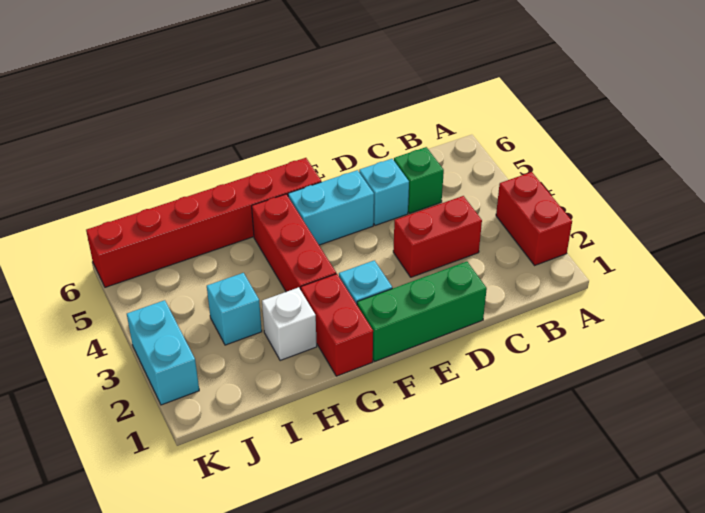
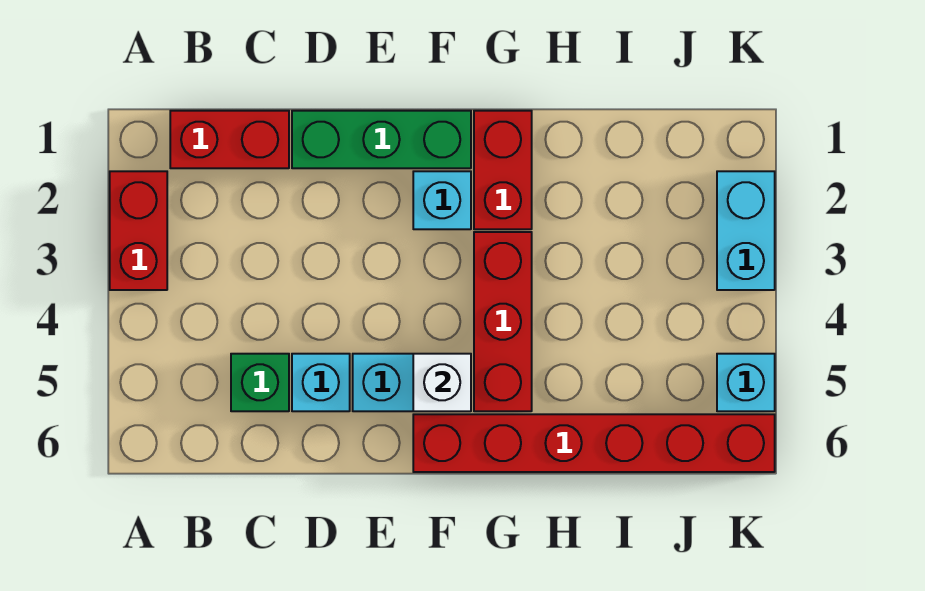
red brick C3:D3 level 1 -> red brick B1:C1 level 1
white brick H2 level 1 -> white brick F5 level 2
cyan brick I3 level 1 -> cyan brick K5 level 1

